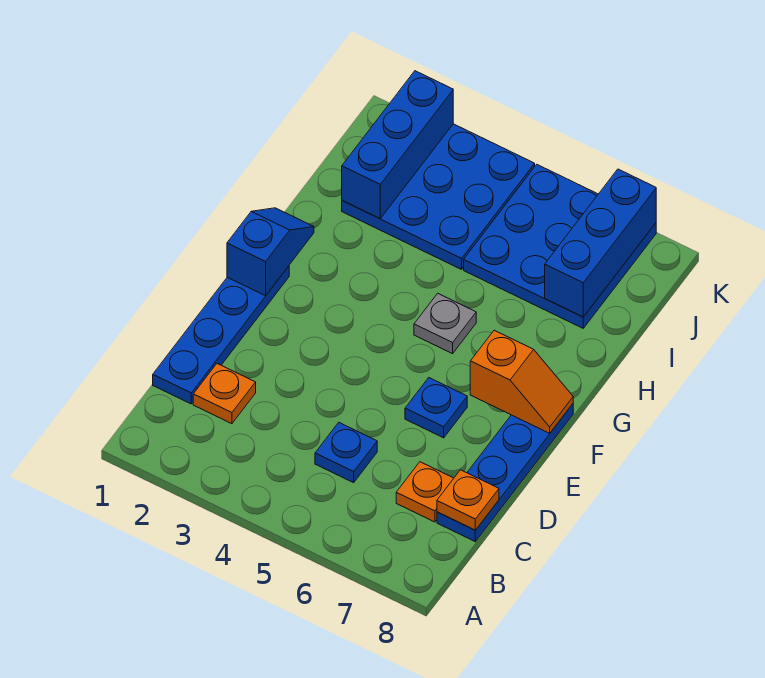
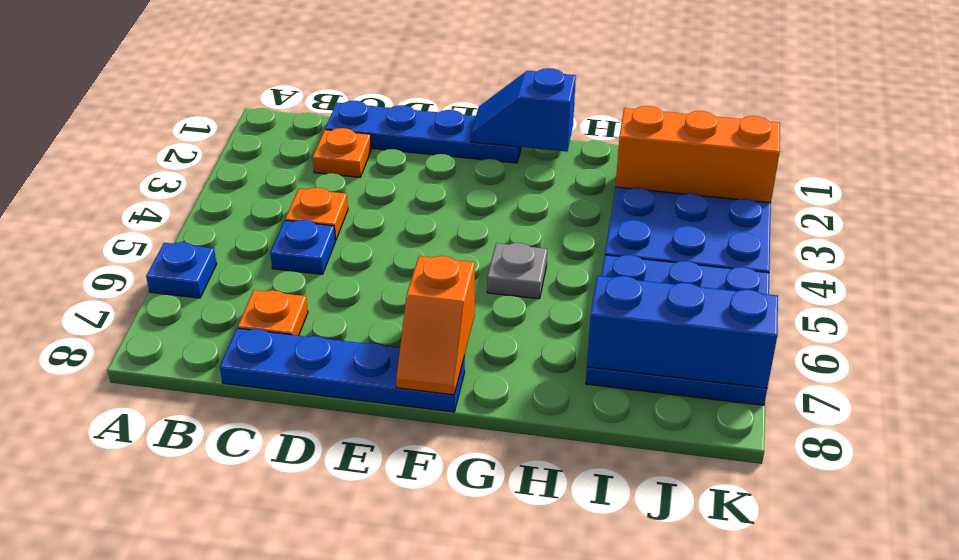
orange plate C8 level 2 -> orange plate C4 level 1
blue plate E6 level 1 -> blue plate A6 level 1
blue slope F1:G1 level 2 top F -> blue slope F1:G1 level 2 top G
blue brick I2:K2 level 2 -> orange brick I2:K2 level 2

